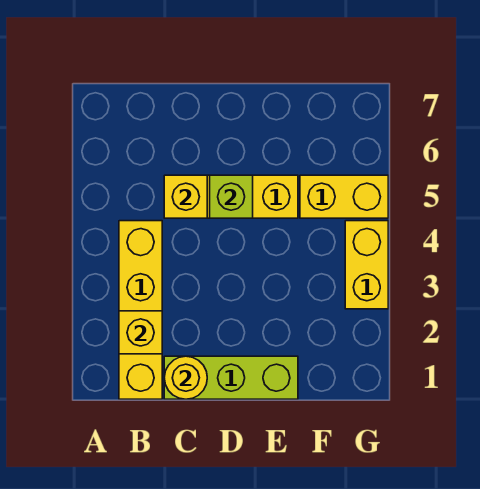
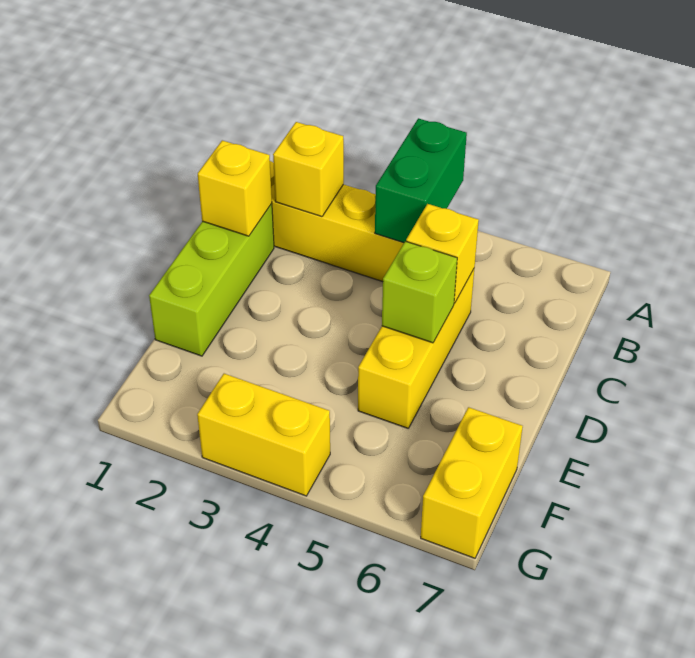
none -> green brick A4:B4 level 2
yellow round brick C1 level 2 -> yellow brick C1 level 2
yellow brick F5:G5 level 1 -> yellow brick F7:G7 level 1

